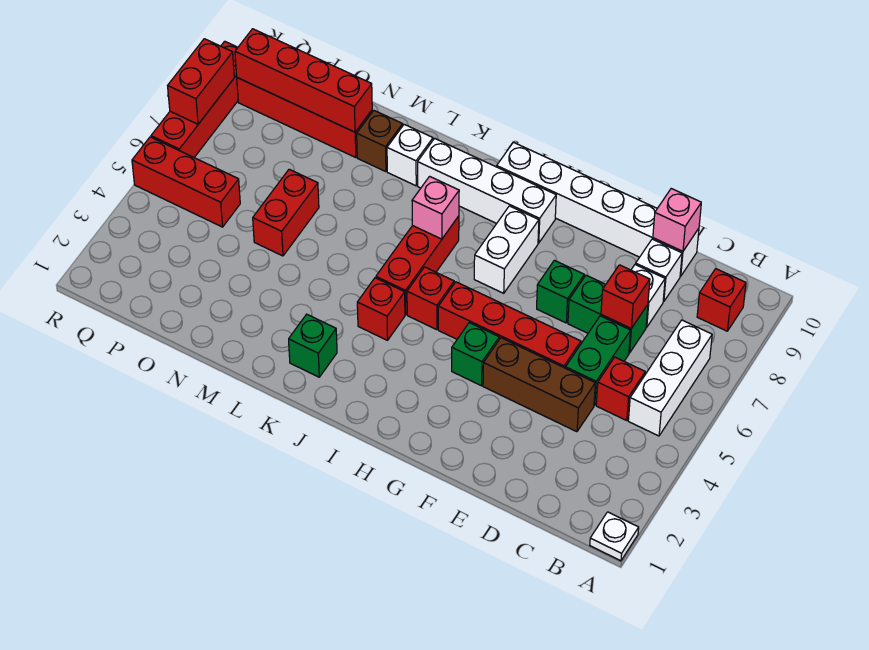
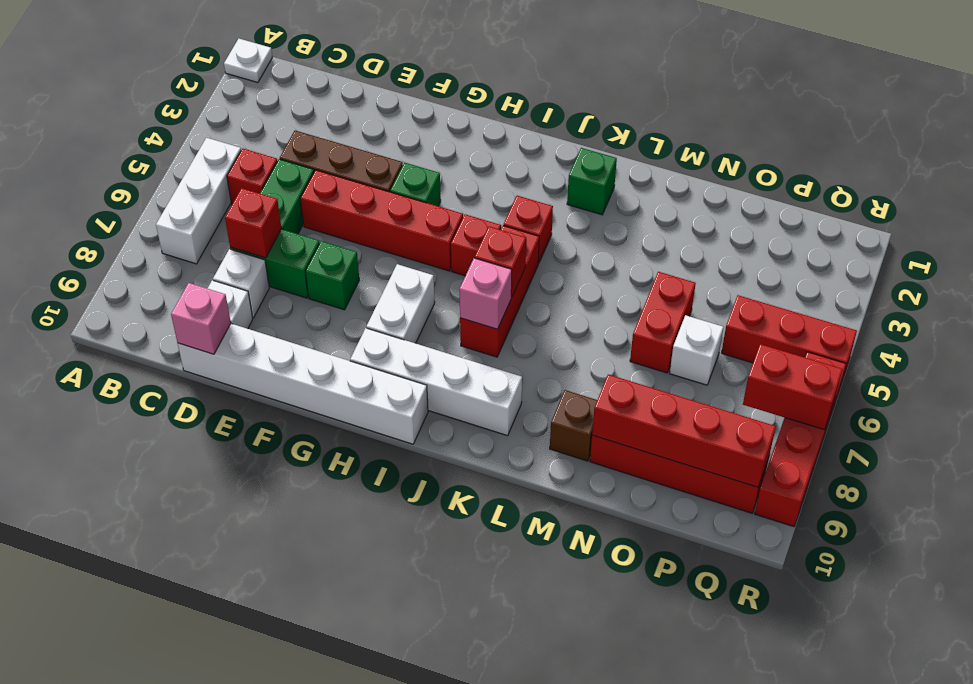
red brick B9 level 1 -> red brick J6 level 2
white brick L9 level 1 -> white brick O6 level 1
red brick R7:R8 level 2 -> red brick Q7:R7 level 2

